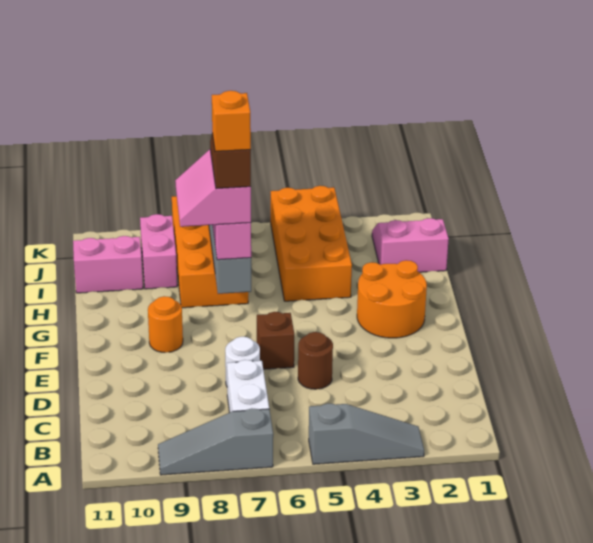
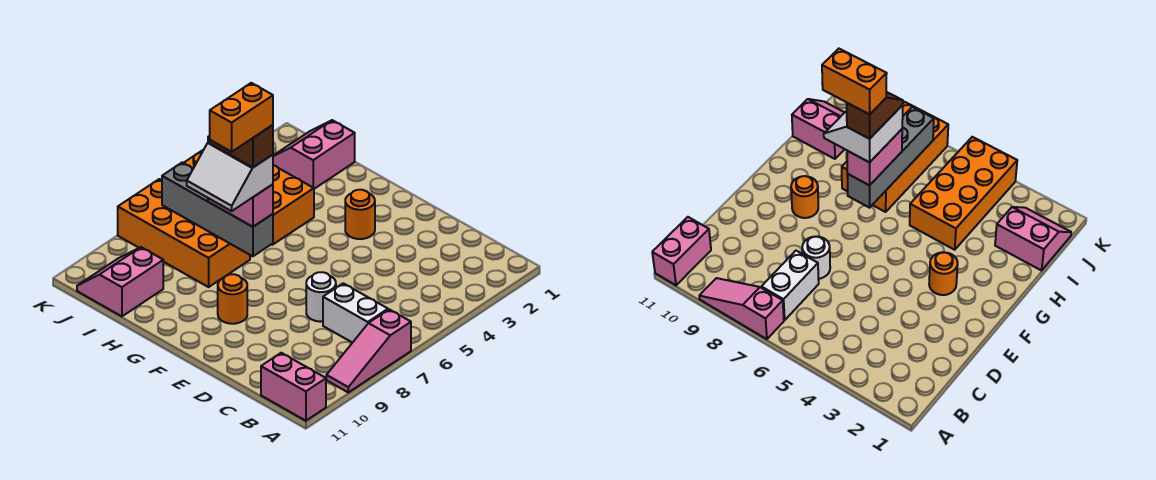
grey slope A3:A5 level 1 top 5 -> none
grey slope A7:A9 level 1 top 7 -> pink slope A7:A9 level 1 top 7
brown round brick D5 level 1 -> none
brown brick E6 level 1 -> none
orange round brick F2:G3 level 1 -> orange round brick F3 level 1
pink slope G7:H8 level 4 top 7 -> white slope G7:H8 level 4 top 7
orange brick G7 level 6 -> orange brick G7:G8 level 6
pink brick I9:J9 level 1 -> pink brick A11:B11 level 1

